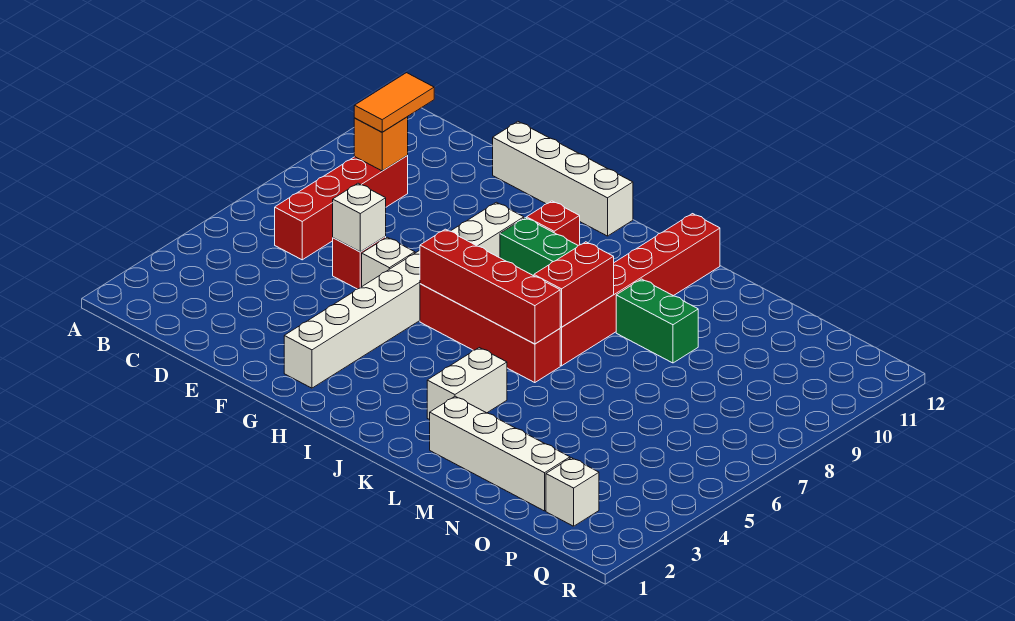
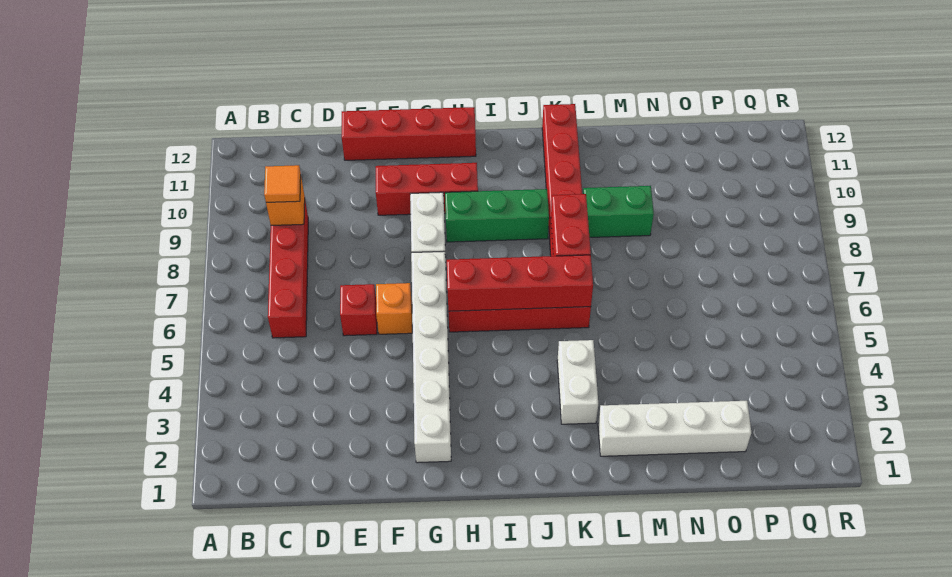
orange tile C9:C10 level 3 -> orange tile C9 level 3
white brick E6 level 2 -> none
white brick E12:H12 level 1 -> red brick E12:H12 level 1
white brick F6 level 1 -> orange brick F6 level 1
red brick H10 level 1 -> red brick F10:H10 level 1
white brick P2 level 1 -> none

